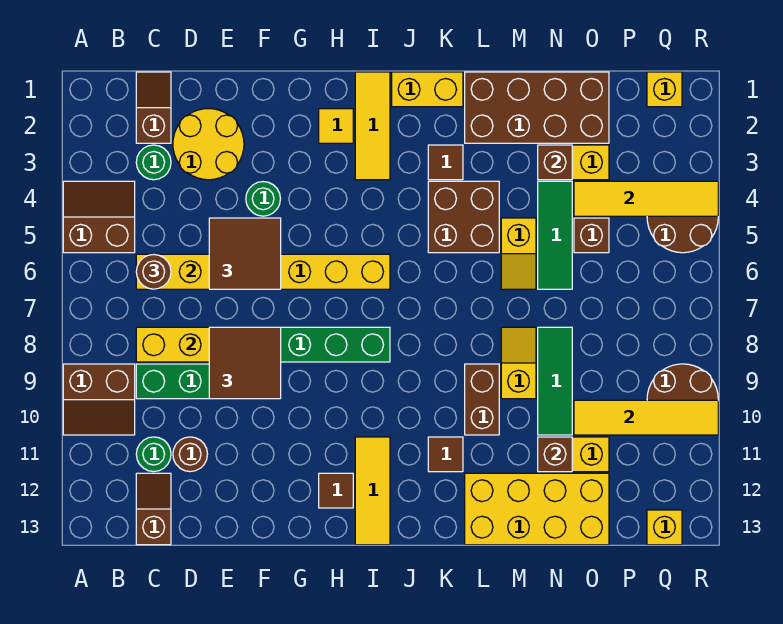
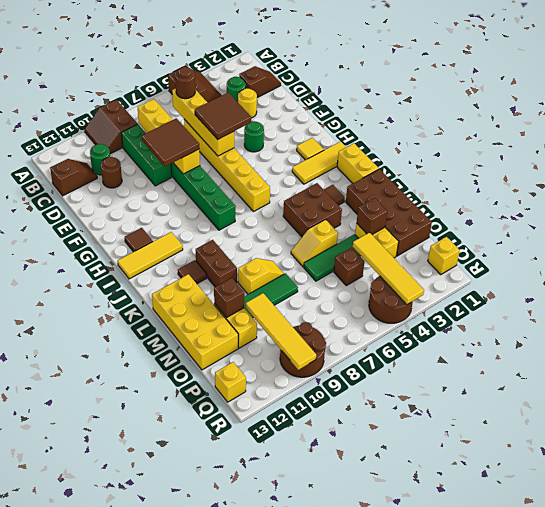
yellow round brick D2:E3 level 1 -> yellow round brick D3 level 1
brown brick L9:L10 level 1 -> brown brick K10:L10 level 1

